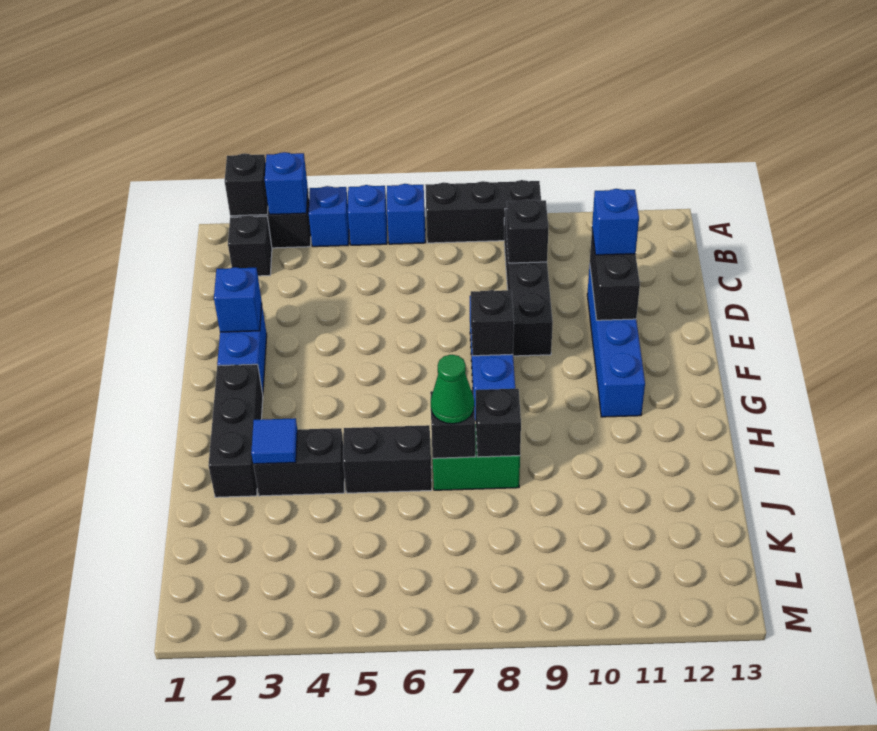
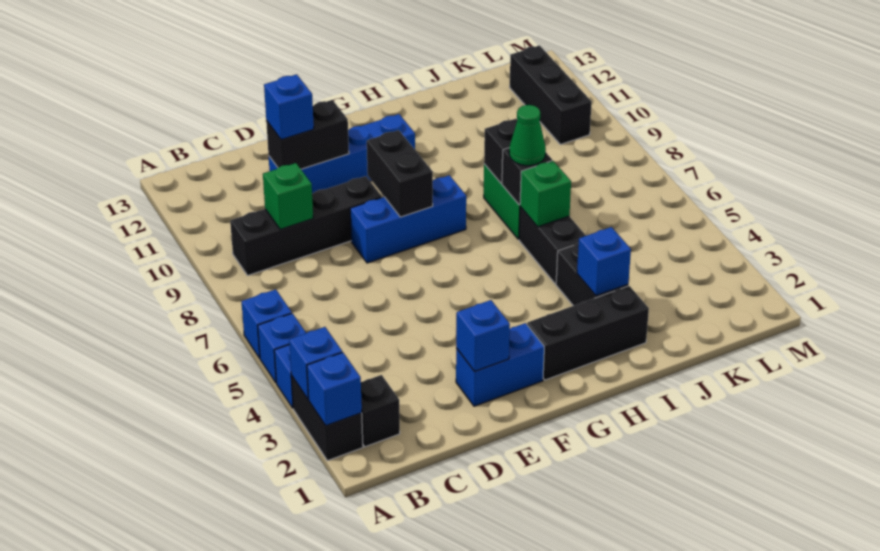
black brick A2 level 2 -> blue brick A2 level 2
black brick A7:A9 level 1 -> black brick L10:L12 level 1
black brick C9 level 2 -> green brick C9 level 2
black brick F8 level 2 -> black brick F8:F9 level 2
blue tile I3 level 2 -> blue brick I3 level 2
none -> green brick I6 level 2

